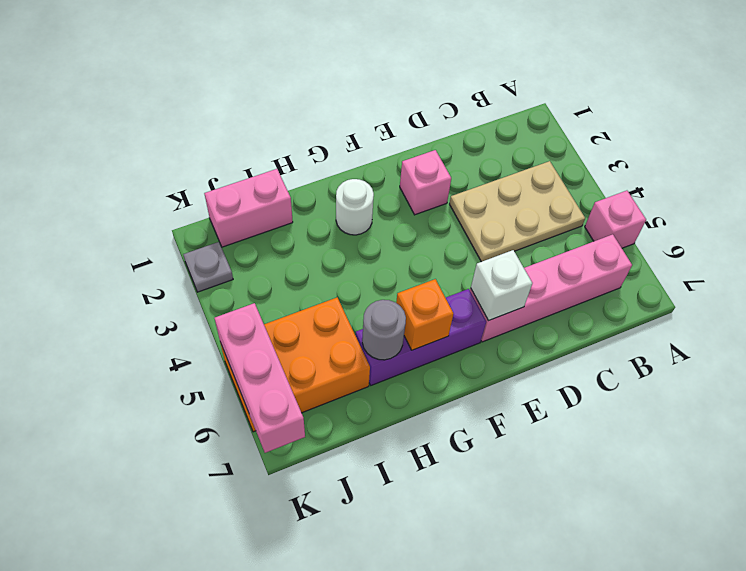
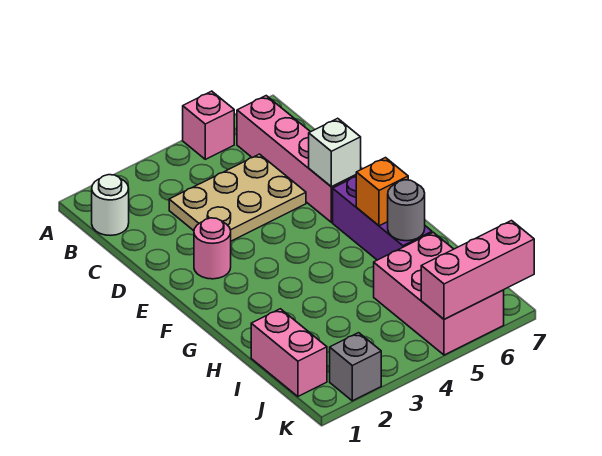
tan plate B3:D4 level 1 -> tan plate C3:D5 level 1
pink brick E2 level 1 -> pink round brick E2 level 1
white round brick G2 level 1 -> white round brick B1 level 1
orange brick I5:K6 level 1 -> pink brick I5:K6 level 1
grey plate K2 level 1 -> grey brick K2 level 1

